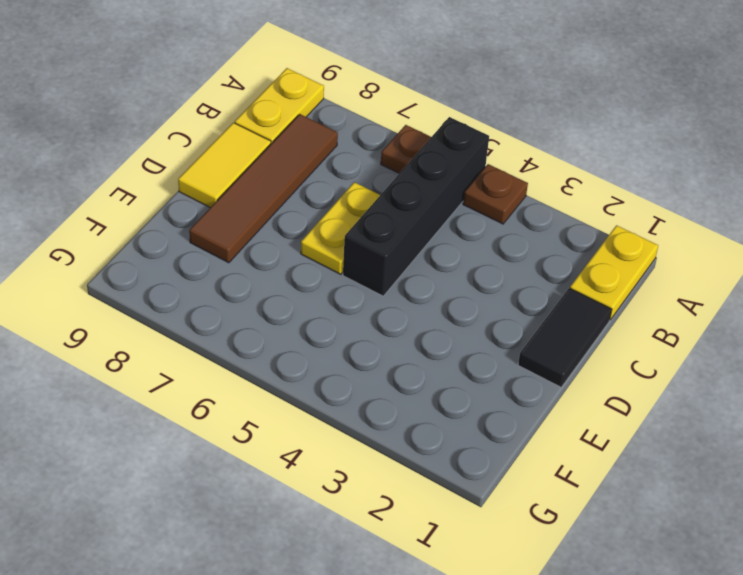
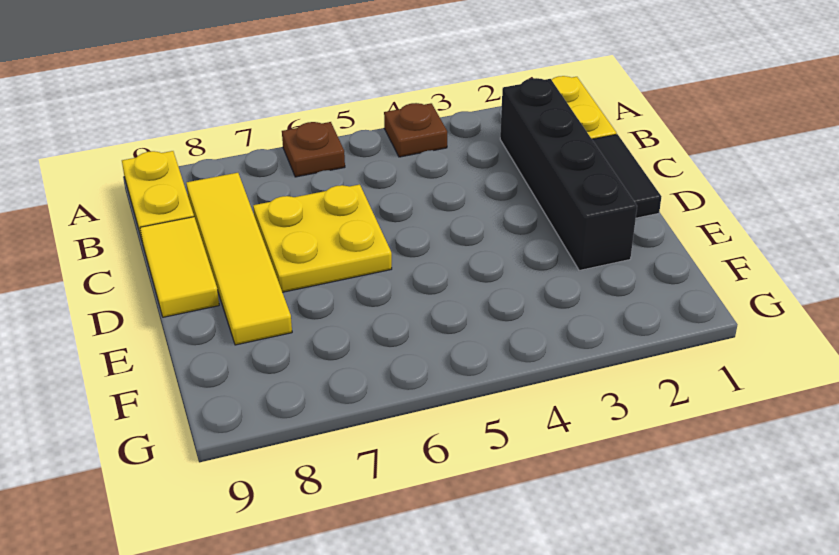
black brick A5:D5 level 1 -> black brick B2:E2 level 1
brown tile B8:E8 level 1 -> yellow tile B8:E8 level 1
yellow plate C6:D6 level 1 -> yellow plate C6:D7 level 1

